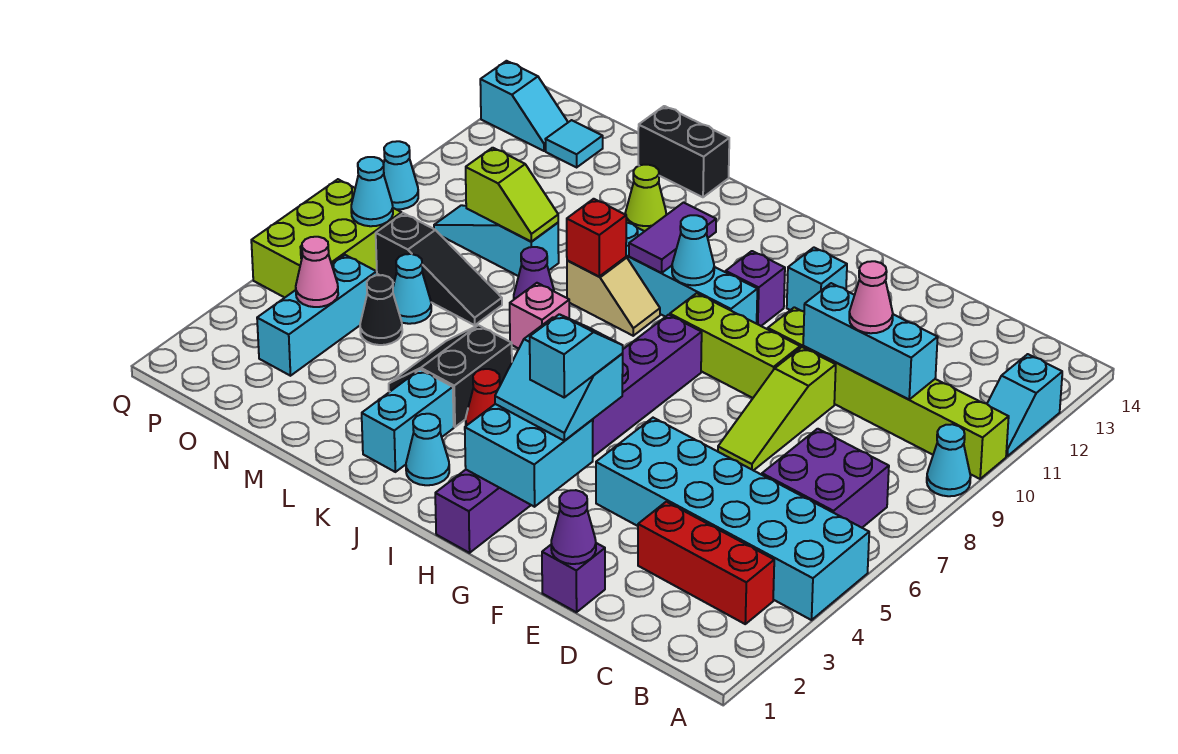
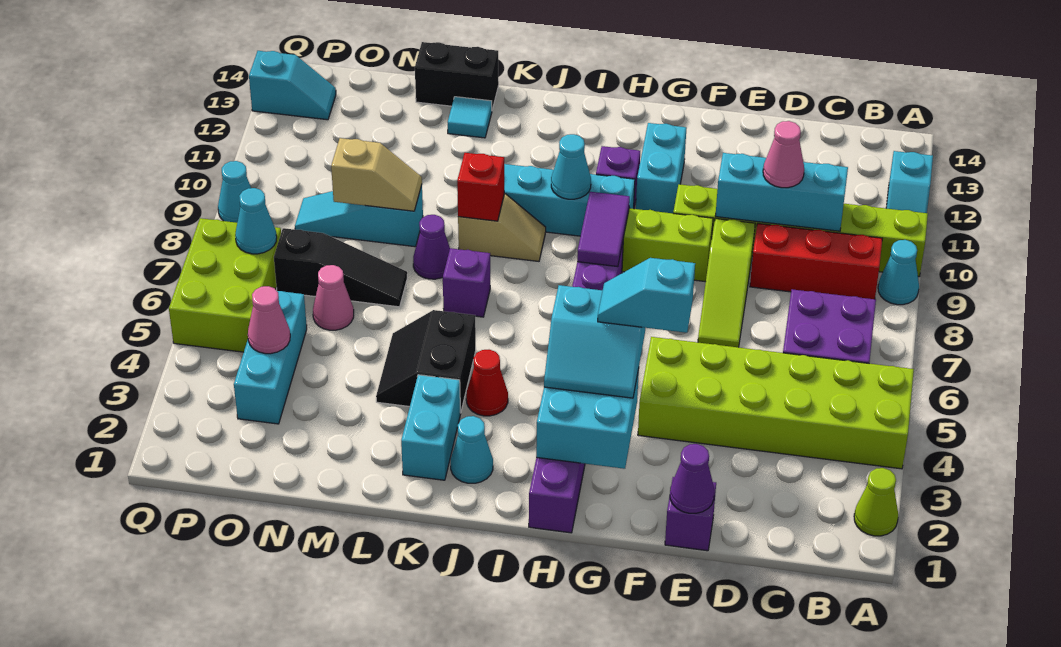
cyan brick A4:F5 level 1 -> lime brick A4:F5 level 1
red brick B3:D3 level 1 -> red brick B9:D9 level 1
cyan slope G3:G4 level 4 top 3 -> cyan slope F4:G4 level 4 top F
cyan brick G12 level 1 -> cyan brick G11:G12 level 1
purple tile J10:J11 level 2 -> purple tile H8:H9 level 2
pink brick K7 level 1 -> purple brick K7 level 1
lime cone L12 level 1 -> lime cone A2 level 1
lime slope M9:N9 level 2 top N -> tan slope M9:N9 level 2 top N
black cone N5 level 1 -> none
cyan cone N6 level 1 -> pink cone N6 level 1
cyan tile O13 level 1 -> cyan tile L13 level 1

